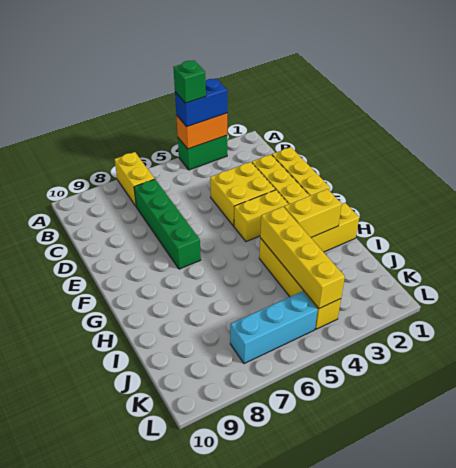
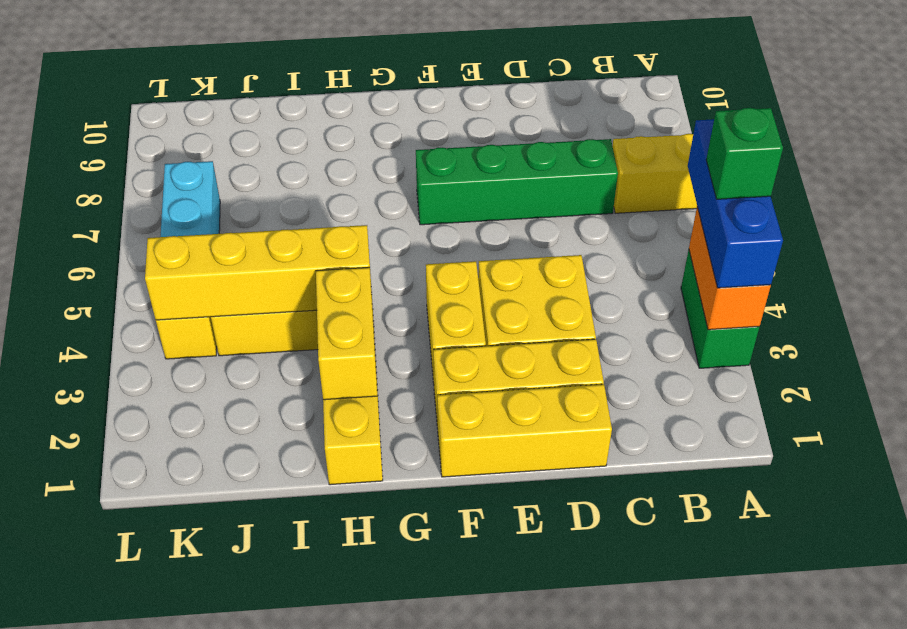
blue brick A3:A4 level 3 -> blue brick A3:A5 level 3

